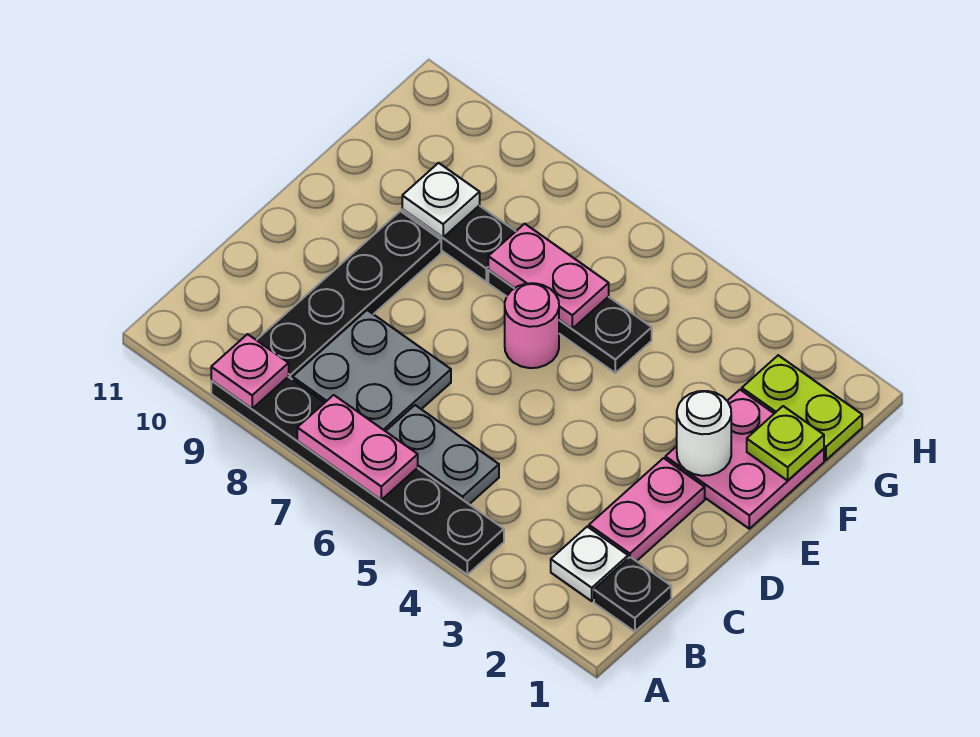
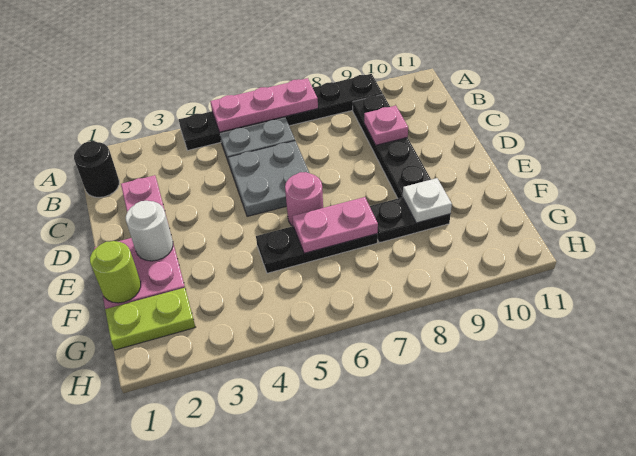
pink plate A6:A7 level 2 -> pink plate A5:A7 level 2
pink plate A9 level 2 -> pink plate C9 level 2
black plate B1 level 1 -> black round brick B1 level 1
white plate B2 level 1 -> none
grey plate B7:C8 level 1 -> grey plate C5:D6 level 1
lime plate F1 level 2 -> lime round brick F1 level 2

